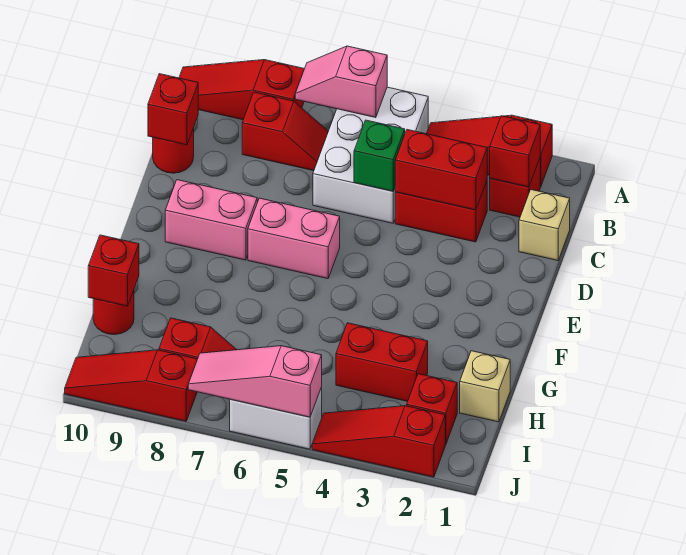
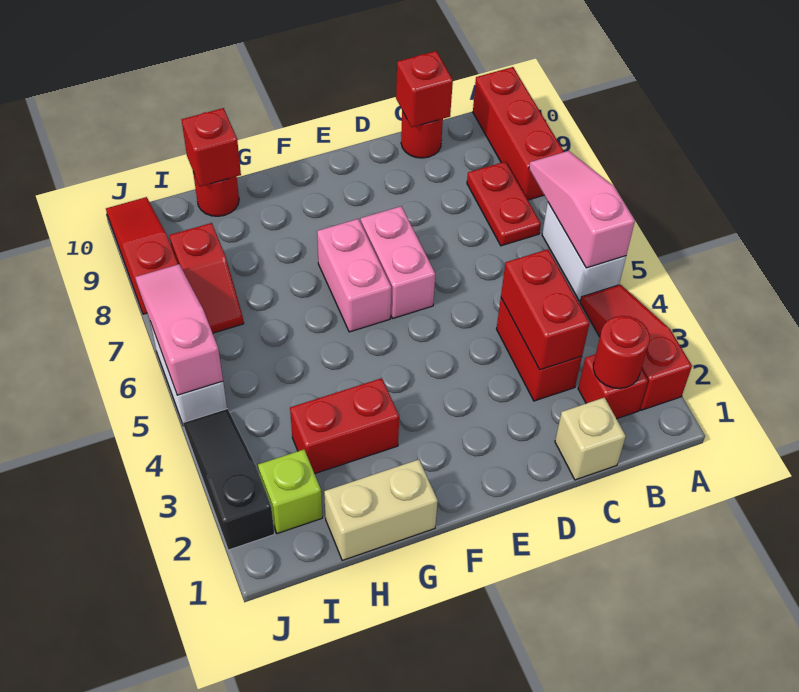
white brick A5:C6 level 1 -> white brick A5:A6 level 1
pink slope A6:A7 level 2 top 6 -> pink slope A5:A7 level 2 top 5
red slope A8:A10 level 1 top 8 -> red brick A8:A10 level 1
red brick B2 level 2 -> red round brick B2 level 2
red slope B7:B8 level 1 top 8 -> red plate B7:B8 level 1
green brick C5 level 2 -> none
pink brick E8:E9 level 1 -> pink brick F6:F7 level 1
tan brick H1 level 1 -> tan brick G1:H1 level 1
red brick H3:H4 level 1 -> red brick G3:H3 level 1
red brick I2 level 1 -> lime brick I2 level 1
red slope J2:J4 level 1 top 2 -> black slope J2:J4 level 1 top 2

